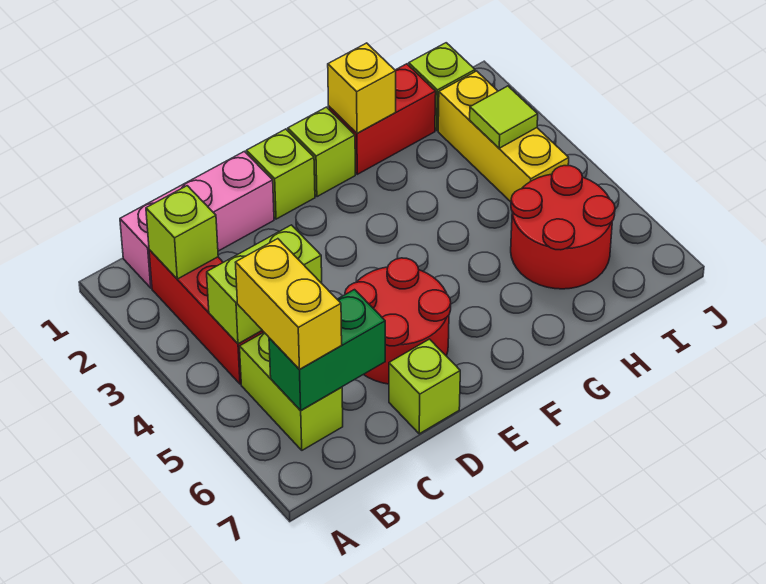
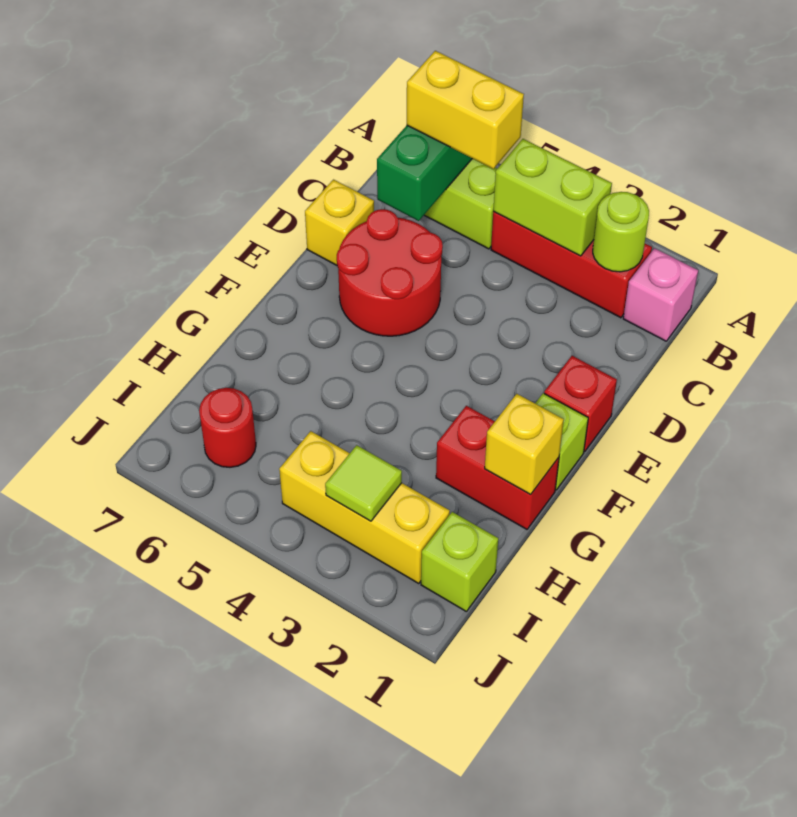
pink brick B1:D1 level 1 -> pink brick B1 level 1
lime brick B2 level 2 -> lime round brick B2 level 2
lime brick B4:C4 level 2 -> lime brick B3:B4 level 2
lime brick D7 level 1 -> yellow brick D7 level 1
lime brick E1 level 1 -> red brick E1 level 1
red brick G1:H1 level 1 -> red brick G1:G2 level 1
red round brick H5:I6 level 1 -> red round brick I6 level 1

